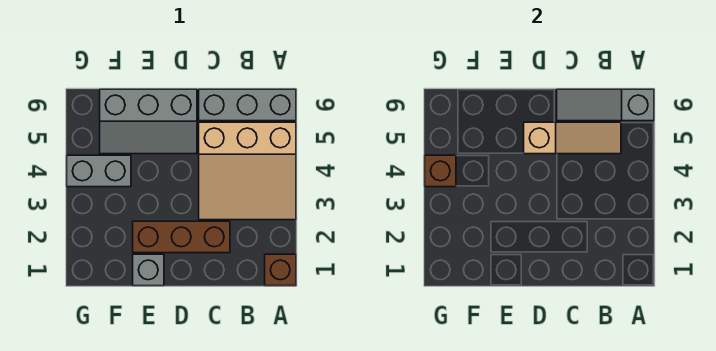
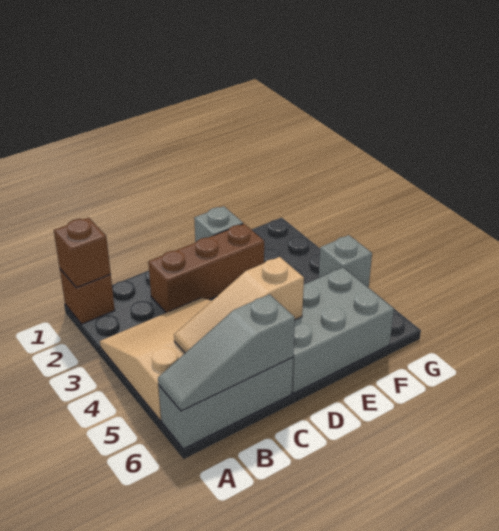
grey slope A6:C6 level 2 top A -> grey slope A6:C6 level 2 top C
grey slope D5:F6 level 1 top 6 -> grey brick D5:F6 level 1
grey brick F4:G4 level 1 -> grey brick G4 level 1
brown brick G4 level 2 -> brown brick A1 level 2

